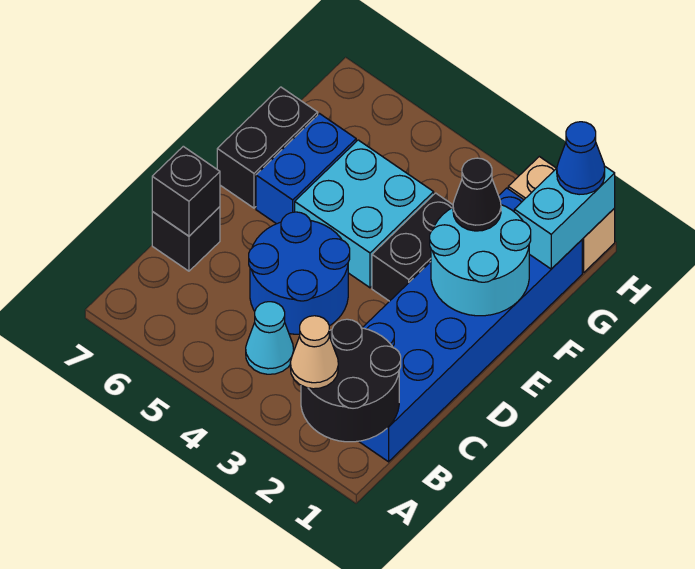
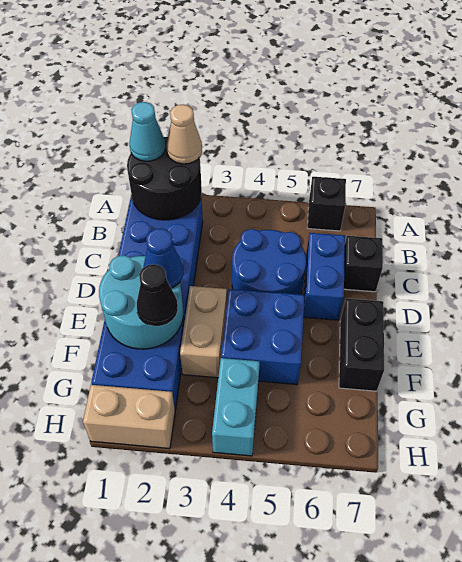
cyan cone B4 level 1 -> cyan cone A1 level 3
black brick C7 level 2 -> black brick A6 level 1
black brick E3:F3 level 1 -> tan brick E3:F3 level 1
cyan brick E4:F5 level 1 -> blue brick E4:F5 level 1
blue brick E6:F6 level 1 -> blue brick C6:D6 level 1
cyan brick G1:H1 level 2 -> cyan brick G4:H4 level 1
blue cone H1 level 3 -> blue cone E2 level 3

